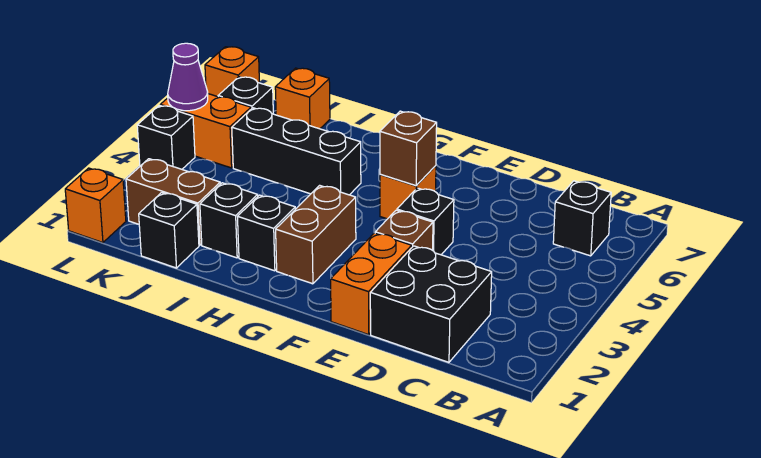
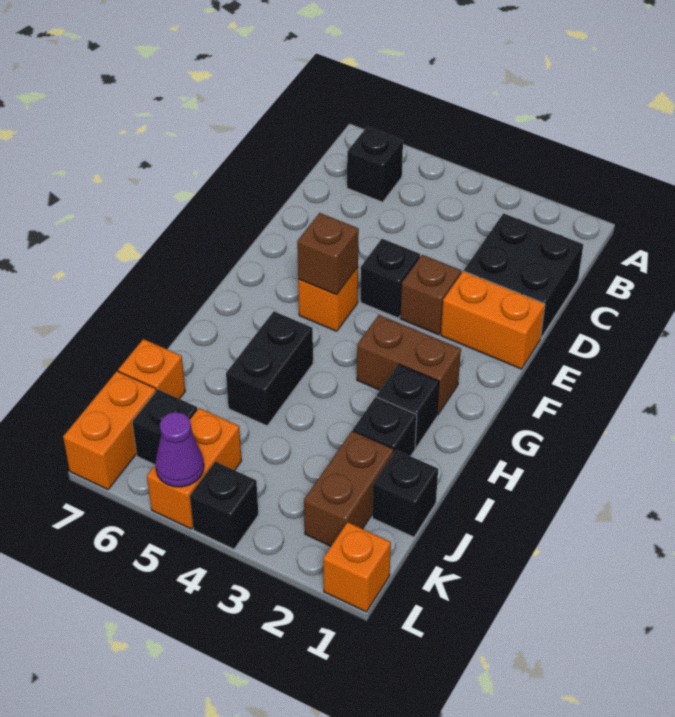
black brick H5:J5 level 1 -> black brick H5:I5 level 1
orange brick L7 level 1 -> orange brick K7:L7 level 1

